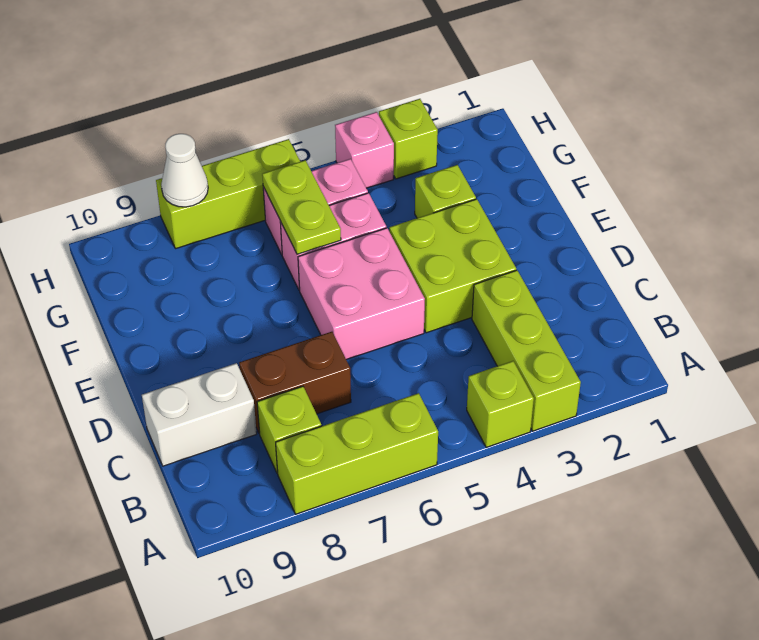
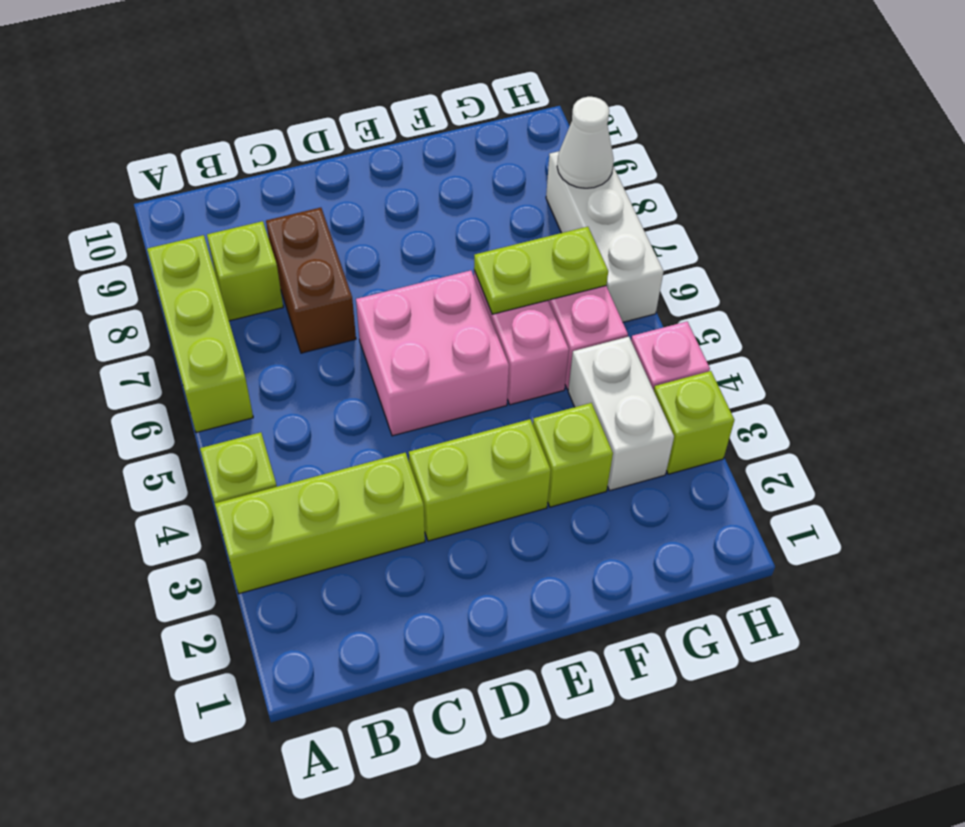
white brick C9:C10 level 1 -> white brick G3:G4 level 1
lime brick D3:E4 level 1 -> lime brick D3:E3 level 1
lime brick H6:H8 level 1 -> white brick H6:H8 level 1

